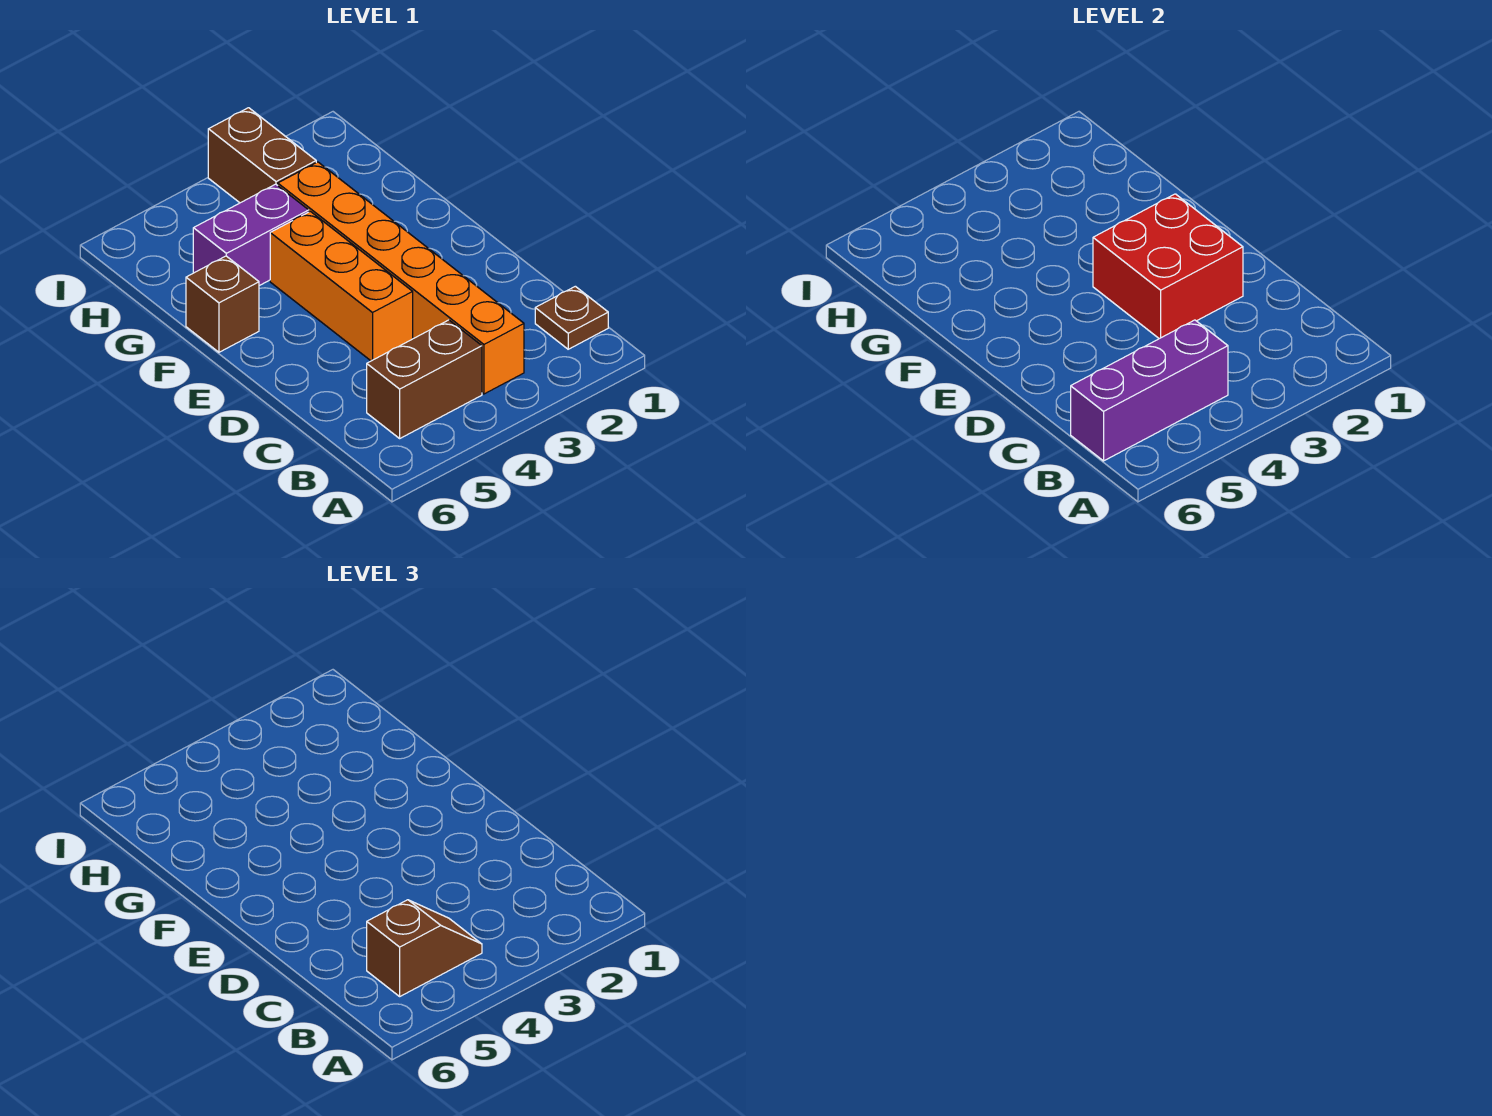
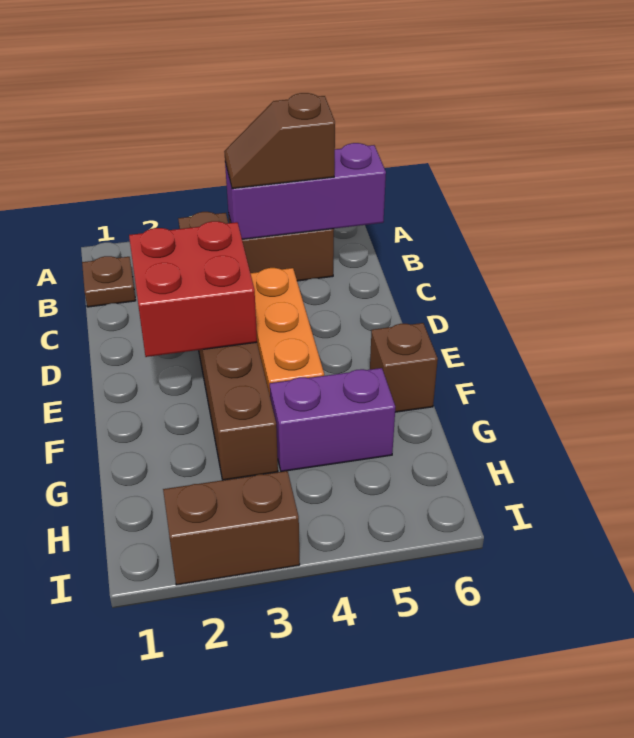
orange brick B3:G3 level 1 -> brown brick B3:G3 level 1
brown brick H3:I3 level 1 -> brown brick I2:I3 level 1

